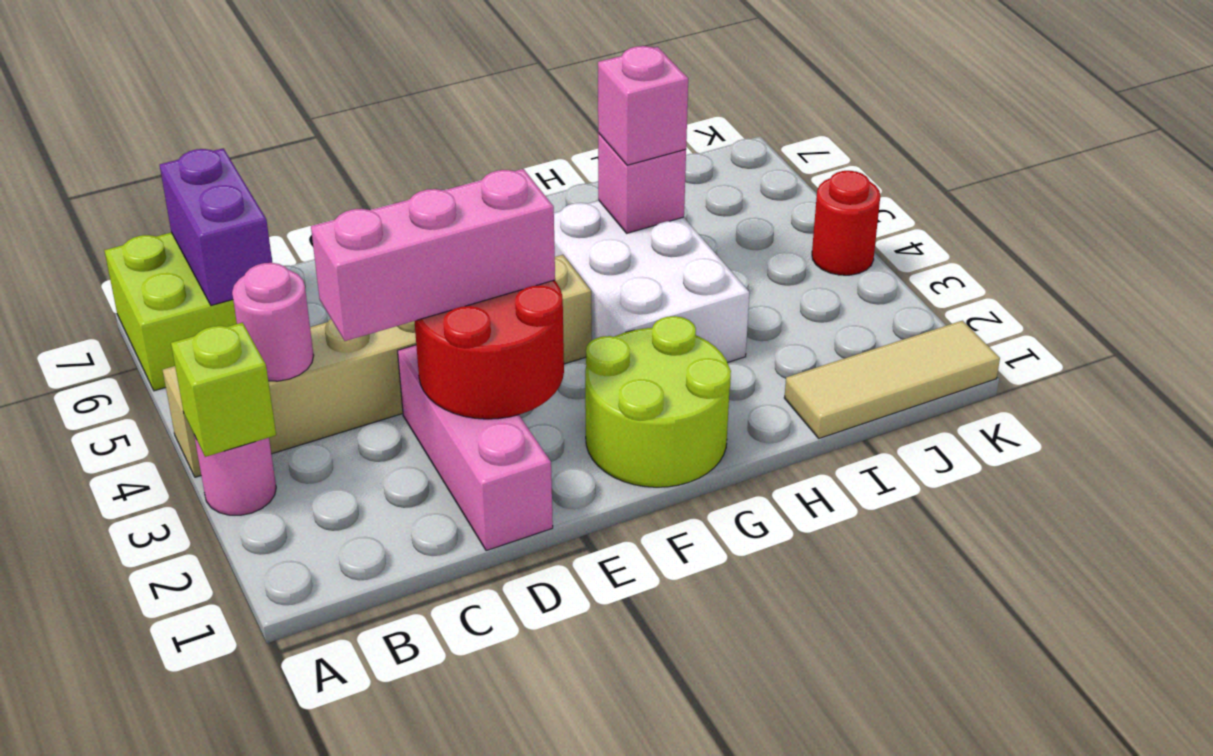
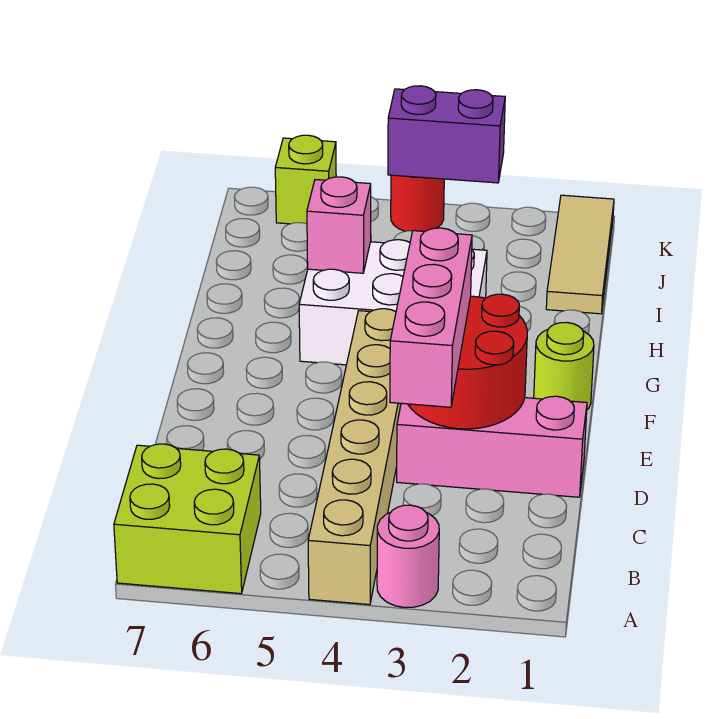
lime brick A3 level 2 -> lime brick K6 level 1
pink round brick B4 level 2 -> none
purple brick B6:B7 level 2 -> purple brick K3:K4 level 2
lime round brick F1:G2 level 1 -> lime round brick F1 level 1
pink brick H5 level 3 -> none

